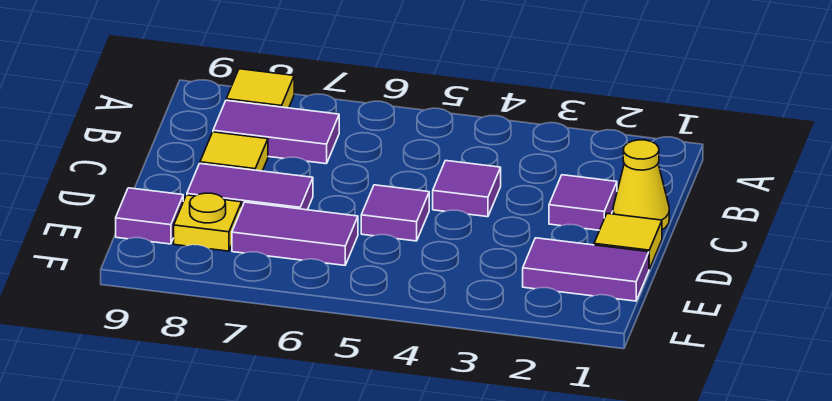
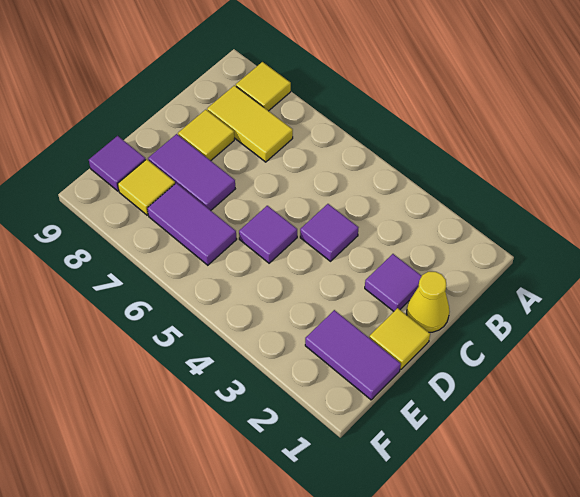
purple tile B7:B8 level 1 -> yellow tile B7:B8 level 1
yellow plate E8 level 1 -> yellow tile E8 level 1

